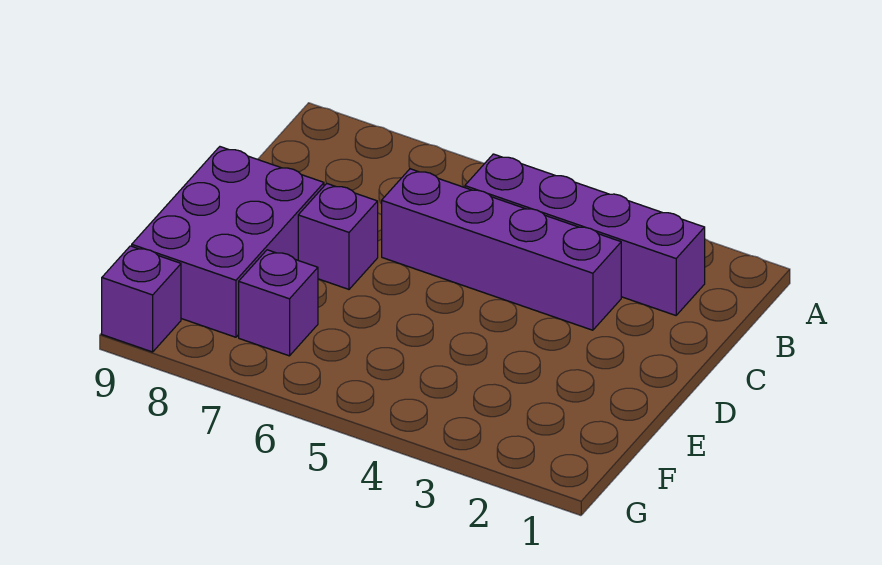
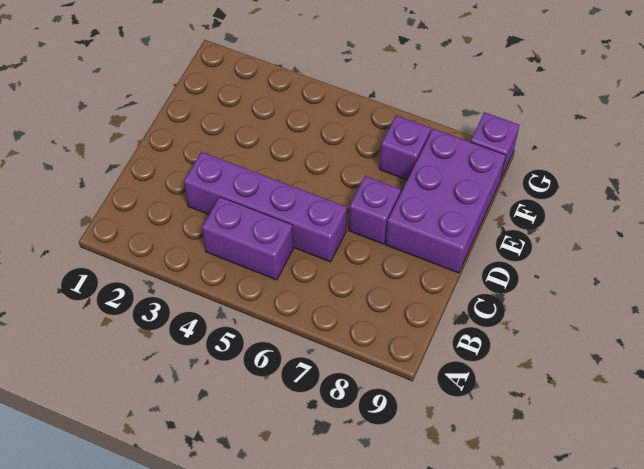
purple brick B2:B5 level 1 -> purple brick B4:B5 level 1

